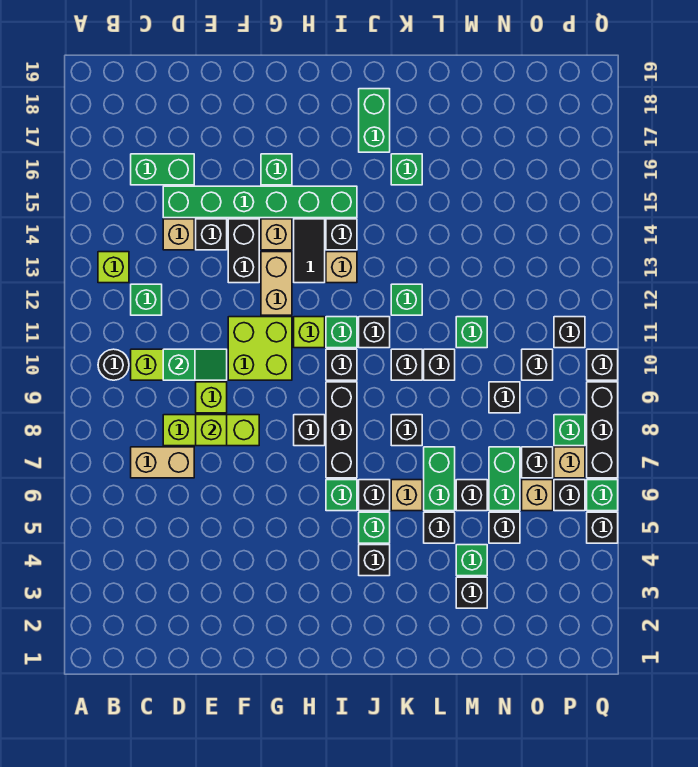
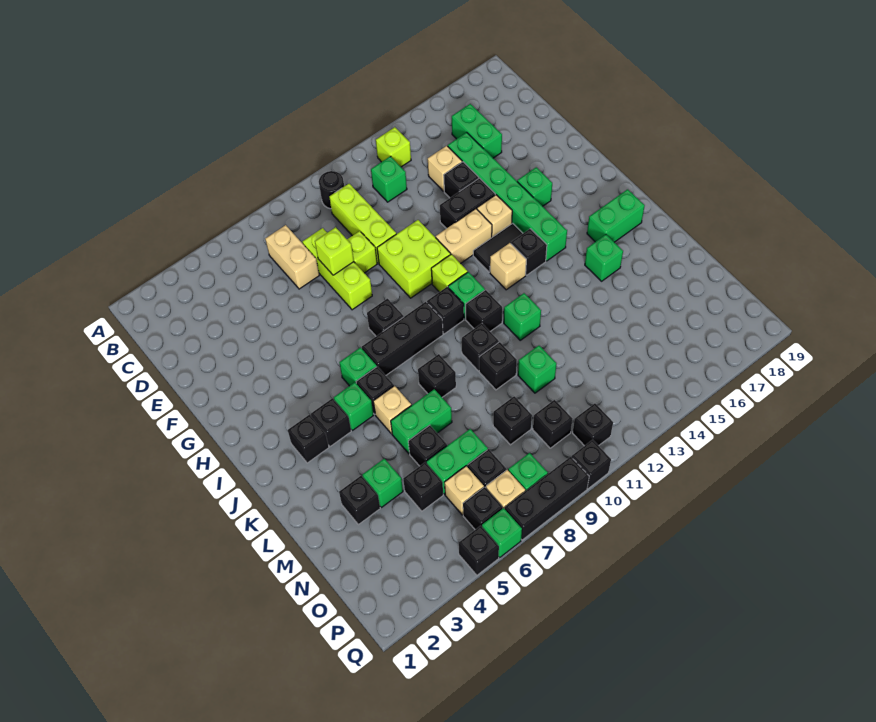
green slope D10:E10 level 2 top D -> none
black brick L5 level 1 -> black brick J3 level 1

